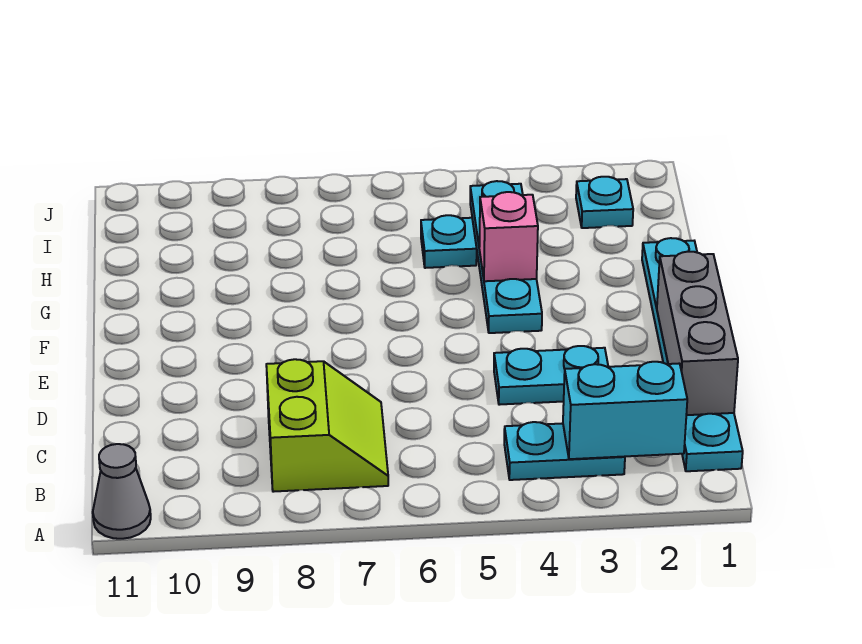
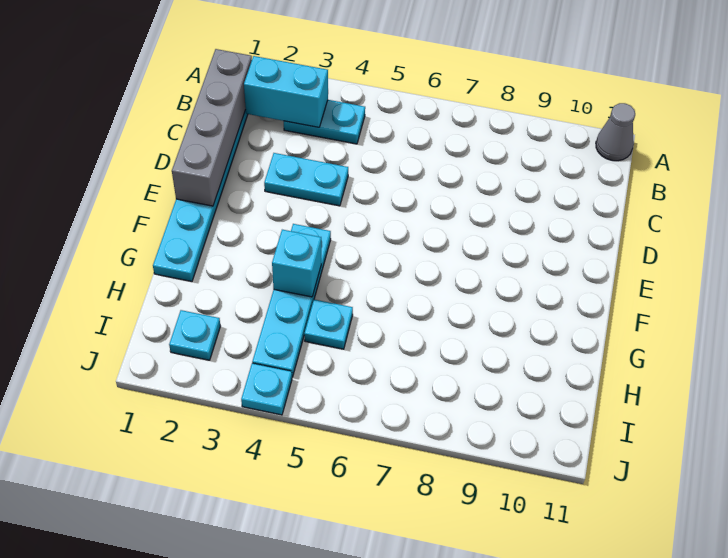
lime slope B7:C8 level 1 top 8 -> none
grey brick C1:E1 level 2 -> grey brick B1:E1 level 2
pink brick G4 level 2 -> cyan brick G4 level 2
none -> cyan plate J4 level 1

